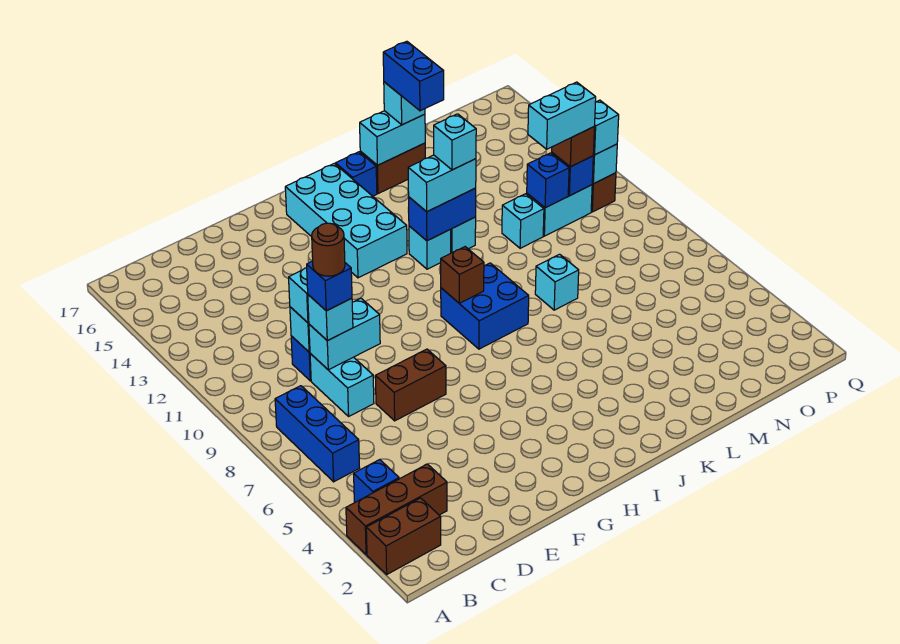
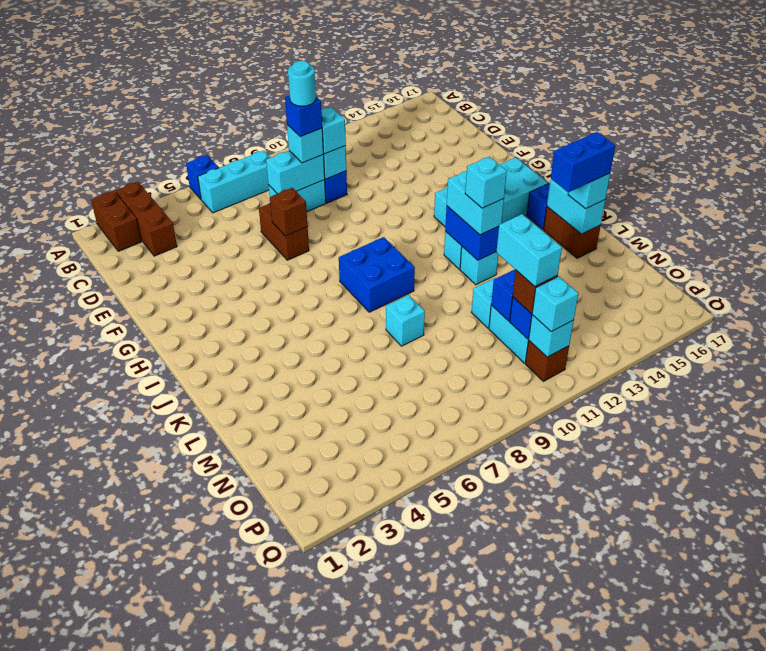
blue brick B4 level 1 -> blue brick A6 level 1
blue brick B6:B8 level 1 -> cyan brick B6:B8 level 1
cyan brick D9:E9 level 2 -> cyan brick D8:D9 level 2
brown round brick D9 level 5 -> cyan round brick D9 level 5
brown brick I9 level 2 -> brown brick F7 level 2

